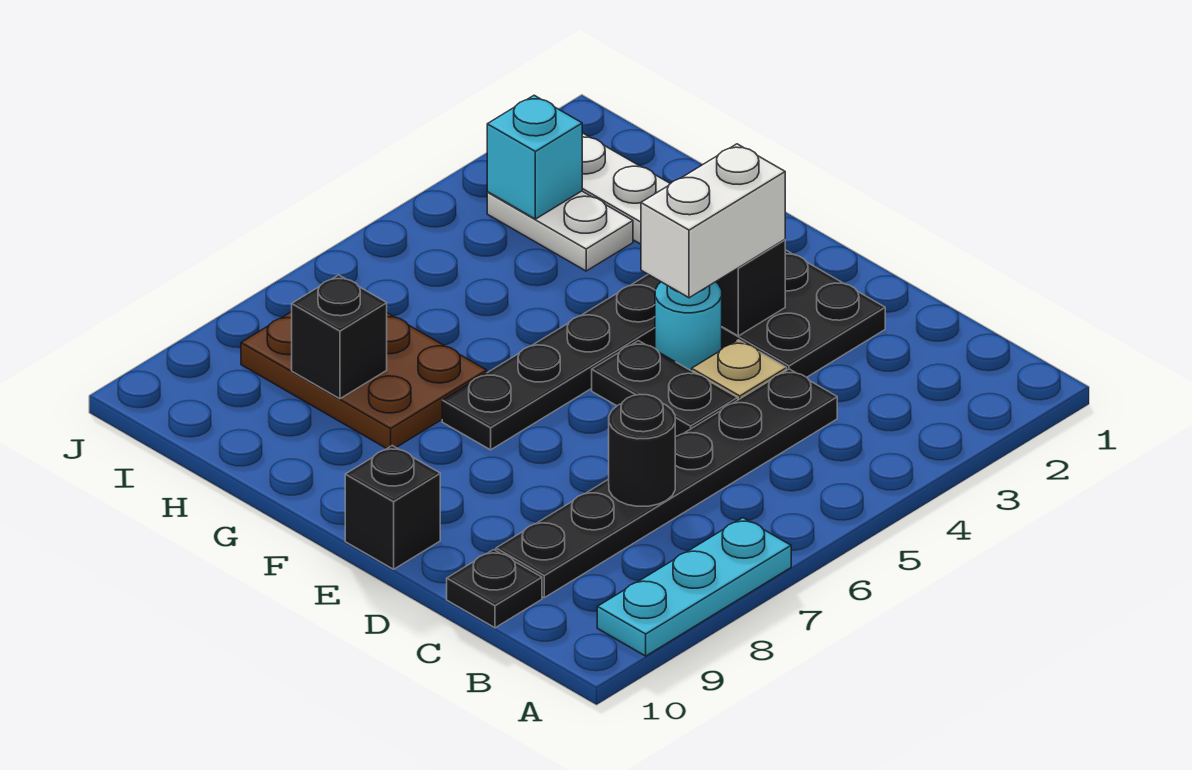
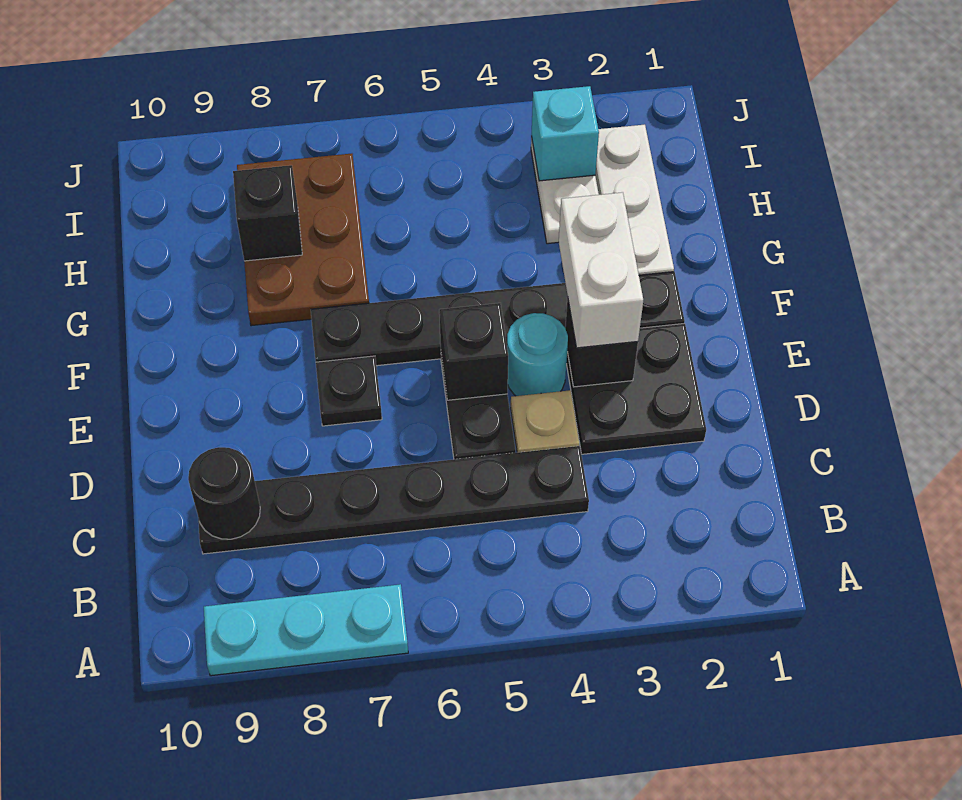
black round brick C7 level 2 -> black round brick C9 level 2
black plate C10 level 1 -> black plate E7 level 1
white brick E3:E4 level 3 -> white brick E3:F3 level 3
black brick E10 level 1 -> black brick E5 level 2

